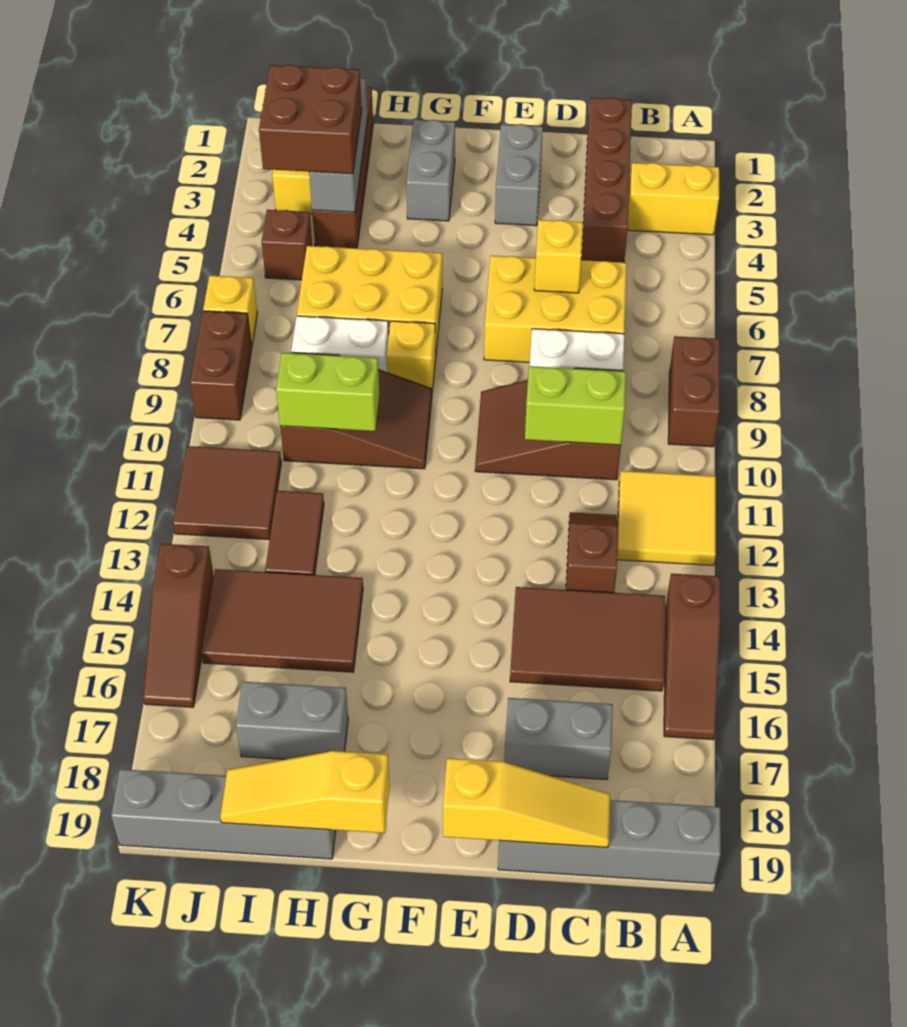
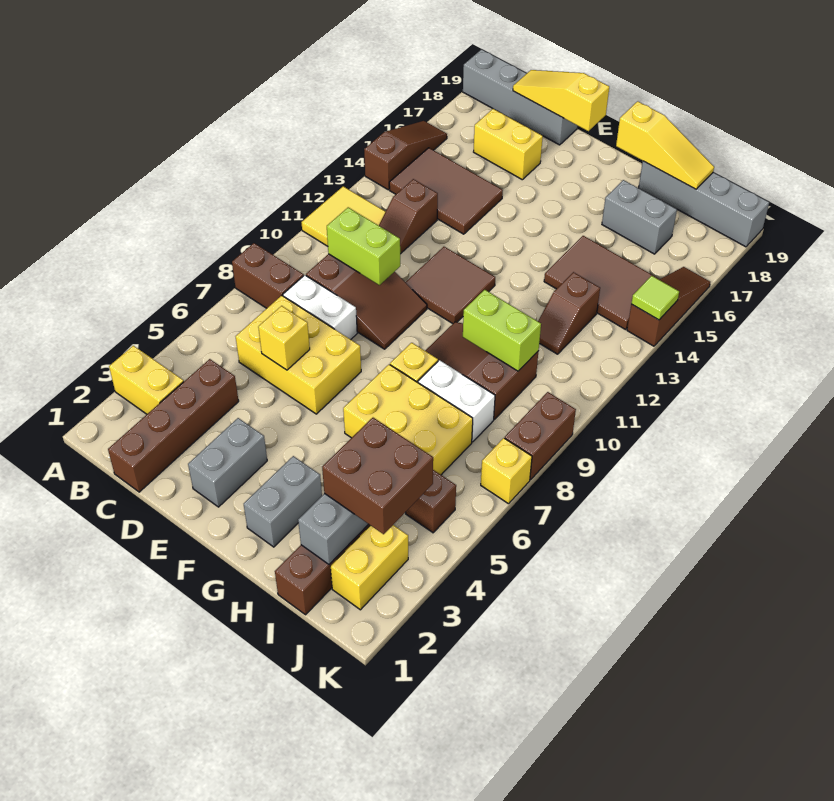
brown brick A8:A9 level 1 -> brown brick A8:B8 level 1
grey brick C17:D17 level 1 -> yellow brick C17:D17 level 1
brown tile I12:I13 level 1 -> brown slope I12:I13 level 1 top 13
brown tile J11:K12 level 1 -> brown tile E11:F12 level 1
none -> lime tile K14 level 2

